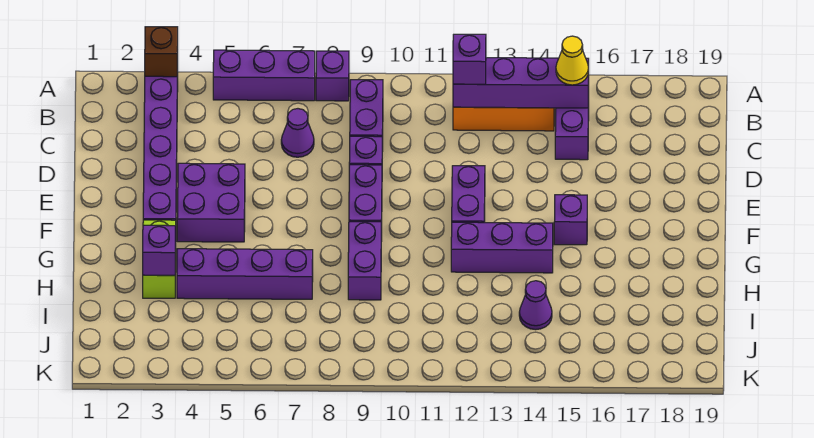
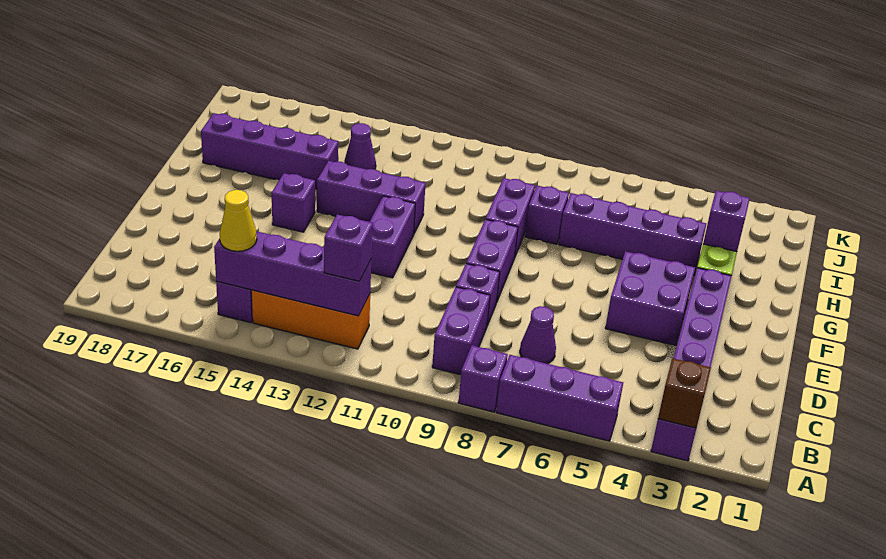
none -> purple brick H8 level 1
none -> purple brick H15:H18 level 1

